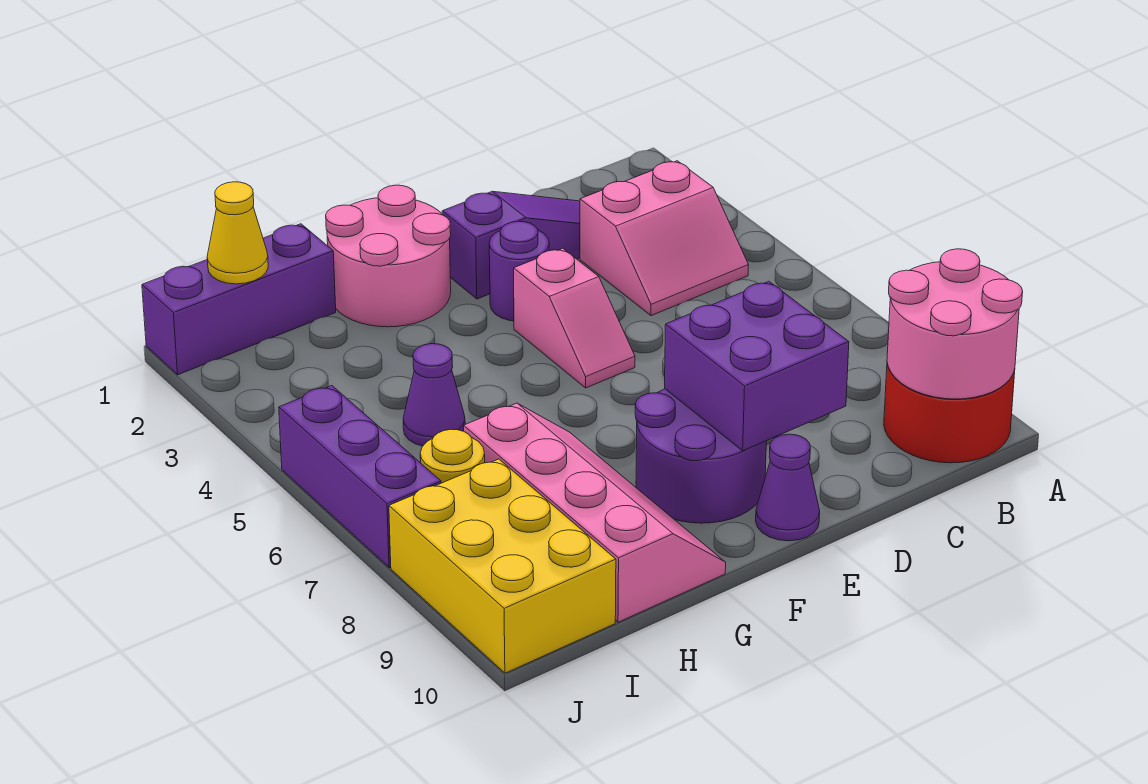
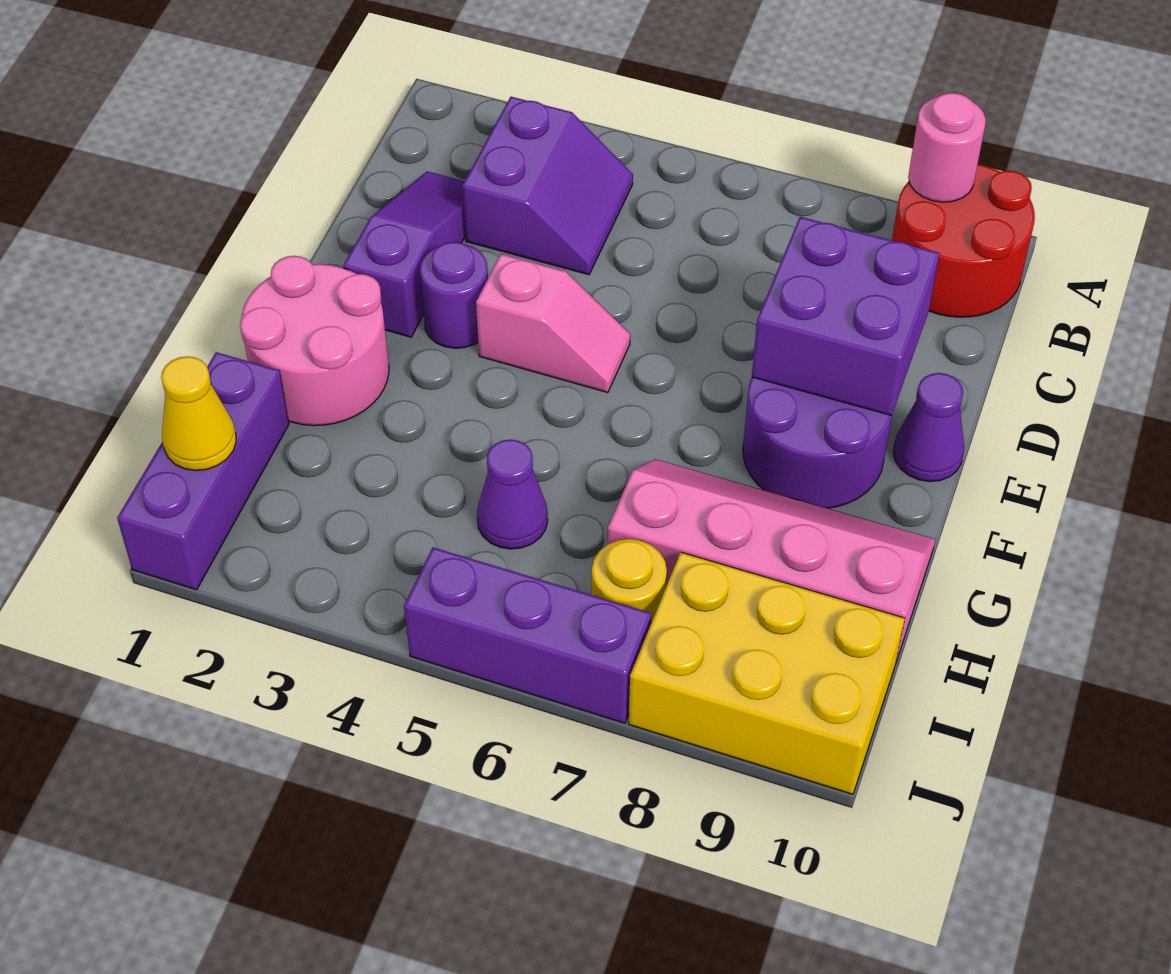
pink round brick A9:B10 level 2 -> pink round brick A9 level 2
pink slope B3:C4 level 1 top 3 -> purple slope B3:C4 level 1 top 3

